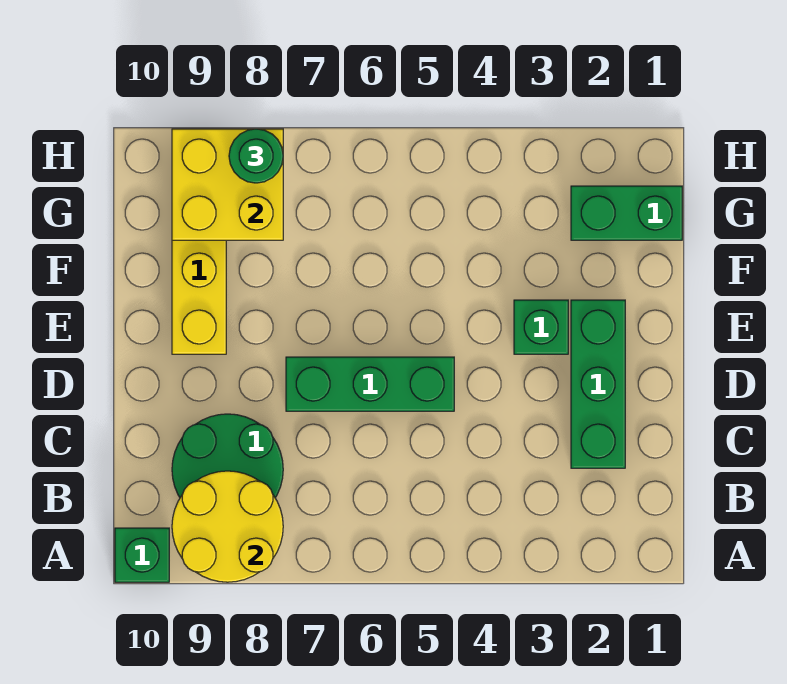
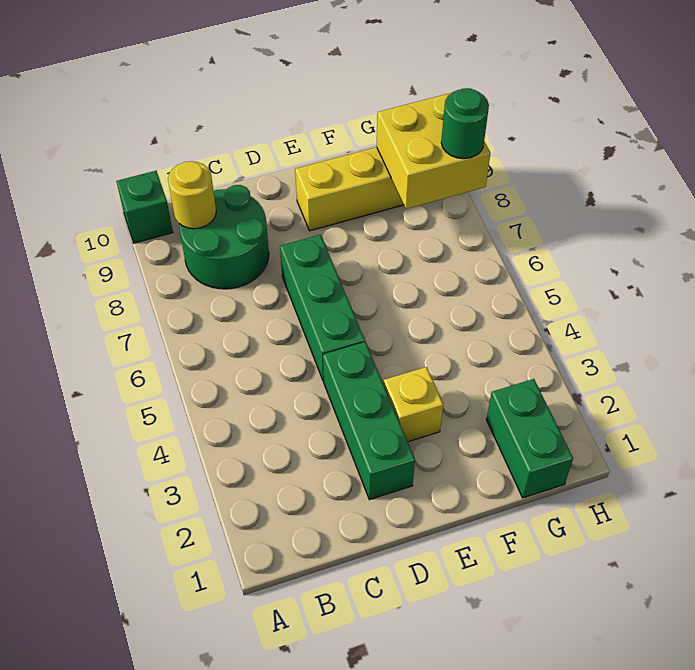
yellow round brick A8:B9 level 2 -> yellow round brick B9 level 2
green brick C2:E2 level 1 -> green brick D2:D4 level 1
green brick E3 level 1 -> yellow brick E3 level 1

